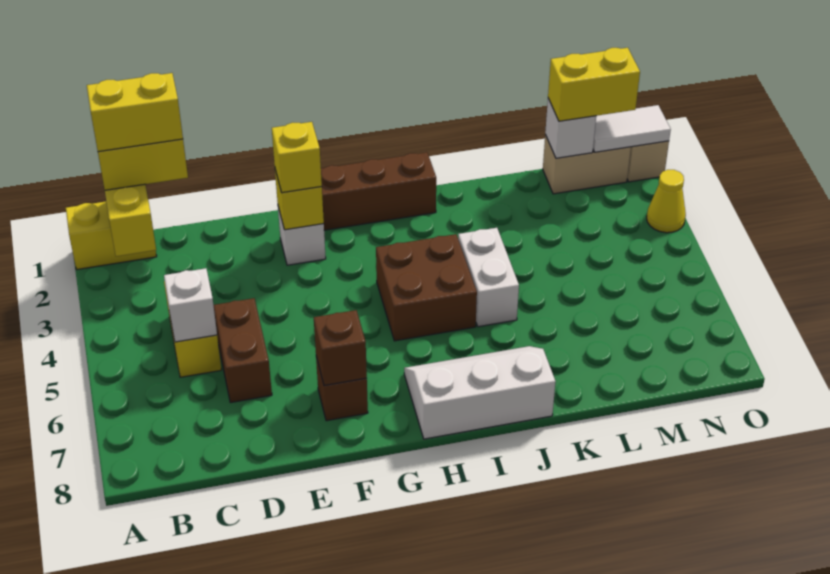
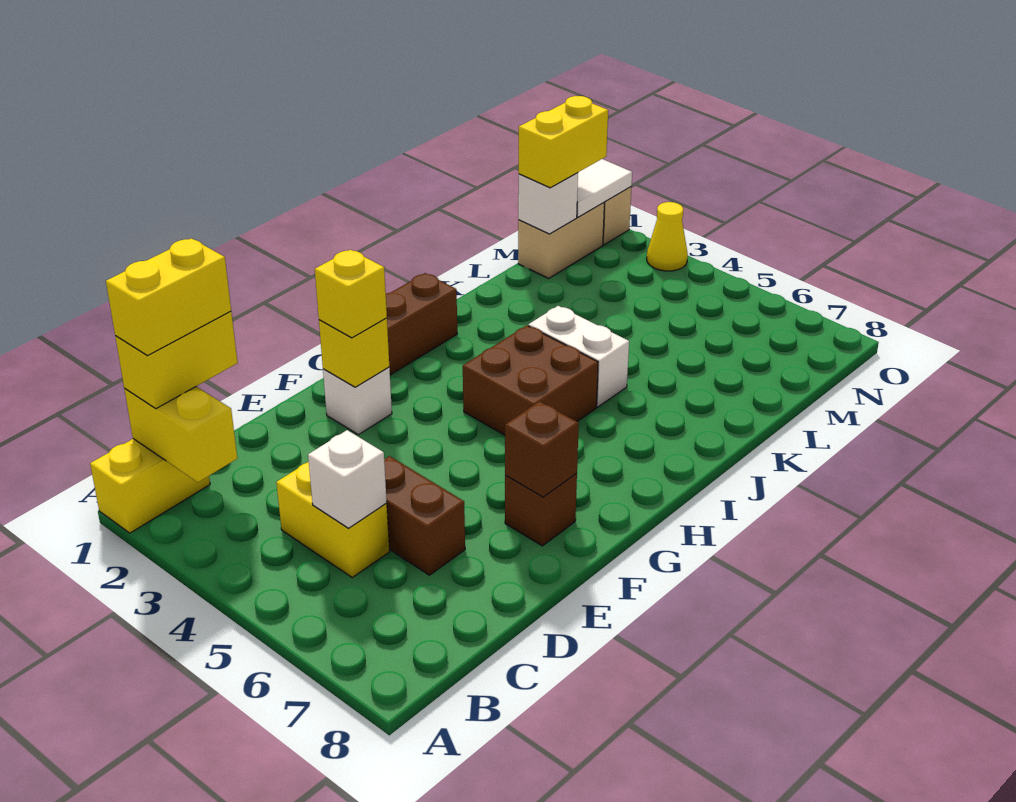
white slope H7:J8 level 1 top 8 -> none

